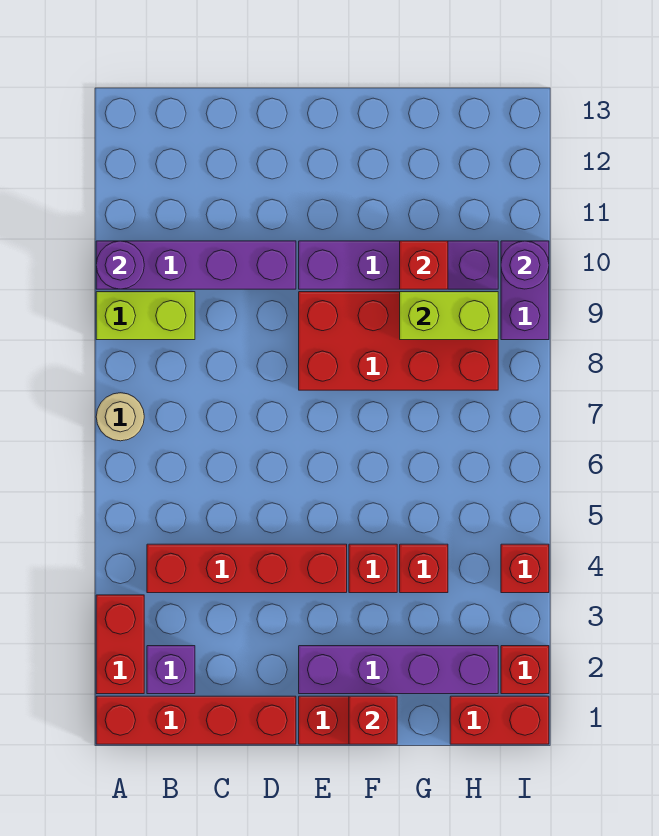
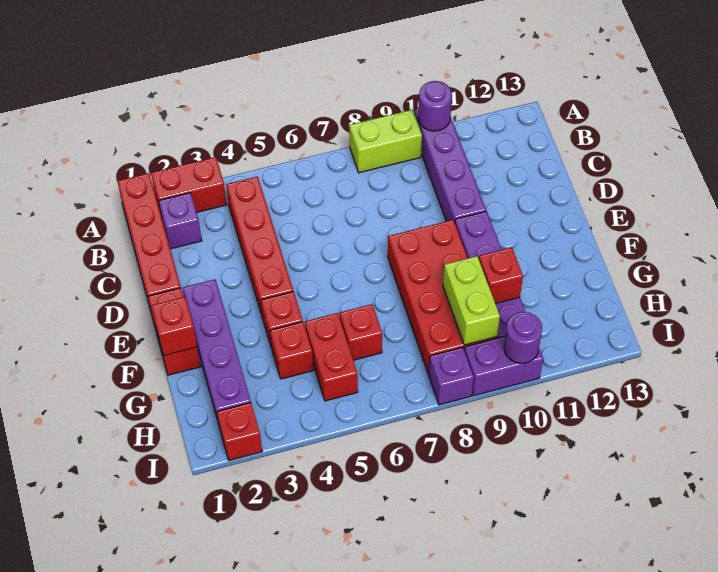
tan round brick A7 level 1 -> none
lime brick A9:B9 level 1 -> lime brick A8:A9 level 1
red brick H1:I1 level 1 -> red brick G5:H5 level 1
red brick I4 level 1 -> red brick G6 level 1
none -> purple brick I8 level 1

